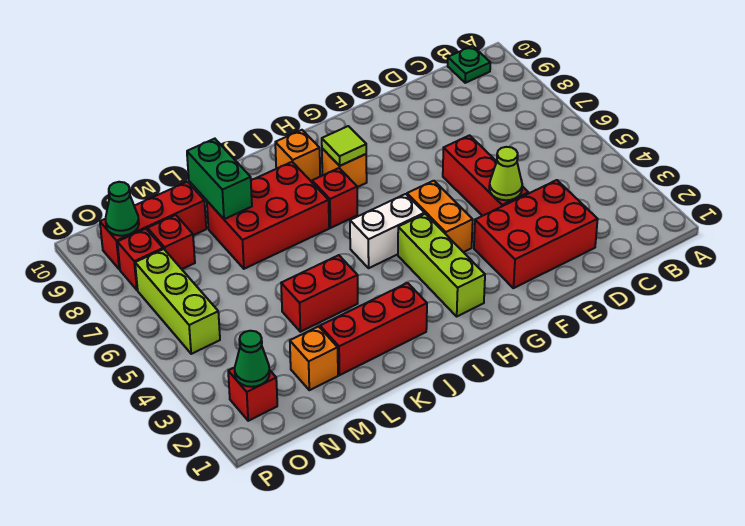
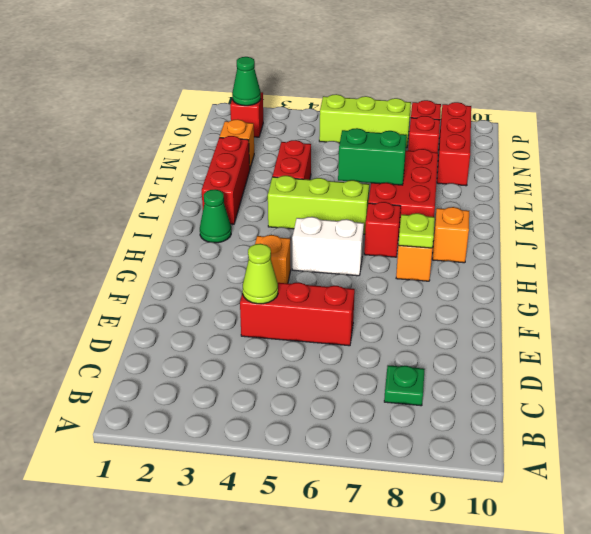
green plate B10 level 1 -> green plate C8 level 1
red brick D2:F3 level 1 -> none
orange brick G4:G5 level 1 -> orange brick G4 level 1
lime brick H2:H4 level 1 -> lime brick J4:J6 level 1
white brick H5:I5 level 1 -> white brick H5:H6 level 1
lime tile H8 level 2 -> lime plate H8 level 2
green brick L8:L9 level 2 -> green brick K6:K7 level 2
green cone O9 level 2 -> green cone I2 level 1

